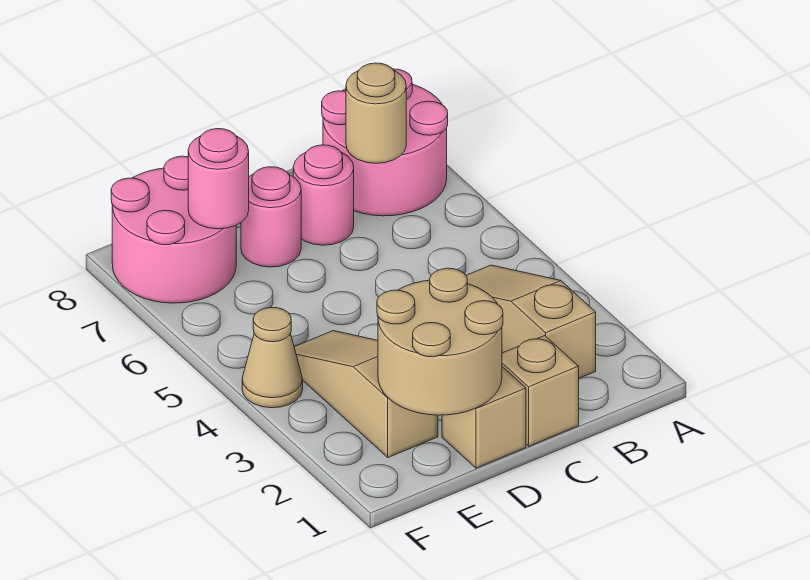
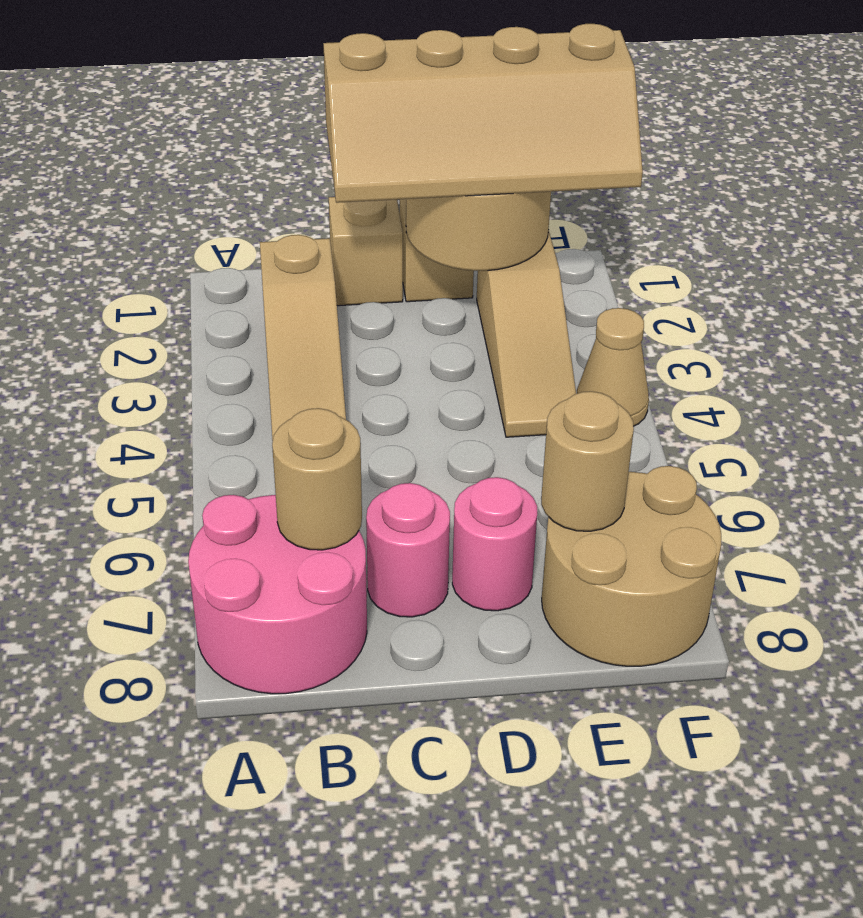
none -> tan slope C1:F2 level 3 top 1
pink round brick E7:F8 level 1 -> tan round brick E7:F8 level 1
pink round brick E7 level 2 -> tan round brick E7 level 2

